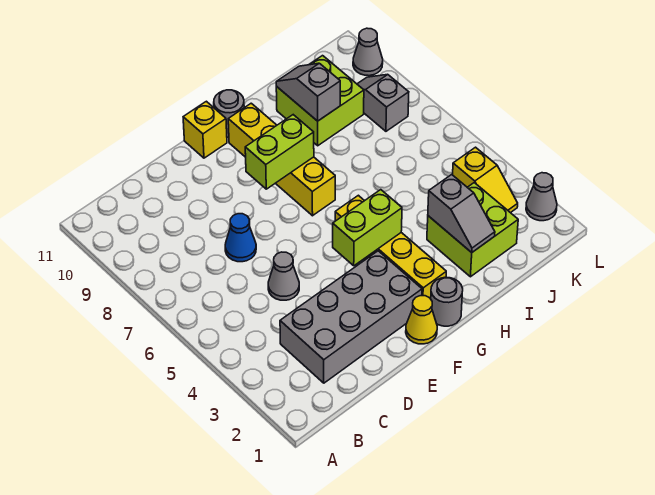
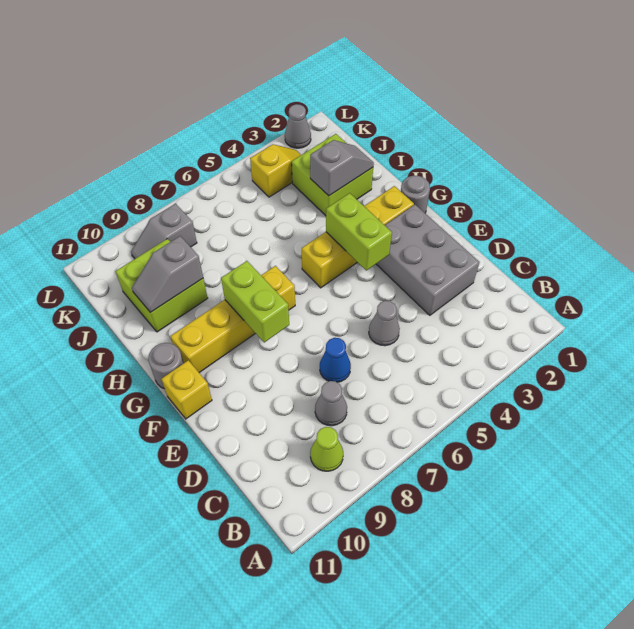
none -> lime cone B9 level 1
grey brick C2:F3 level 1 -> grey brick D2:F3 level 1
yellow cone F1 level 1 -> none
grey cone L10 level 1 -> grey cone C8 level 1

